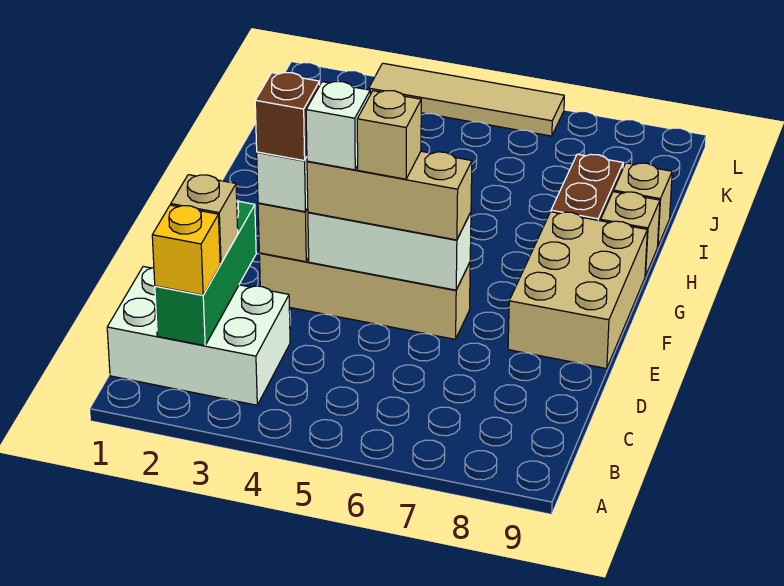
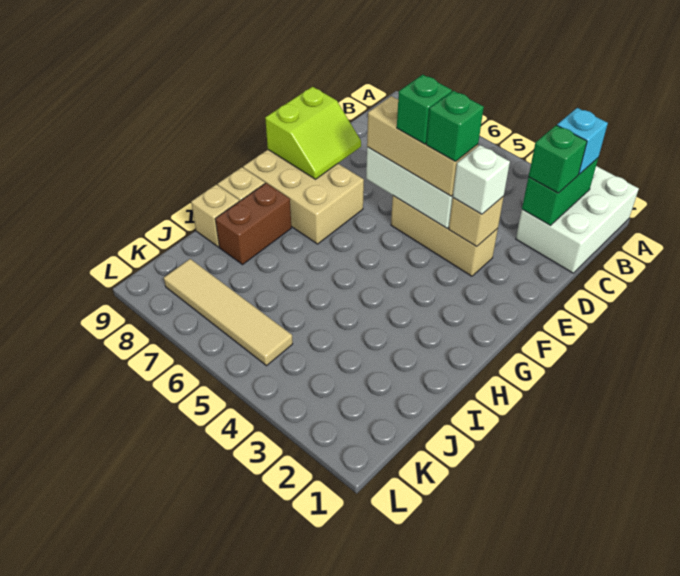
white brick B1:C3 level 1 -> white brick A1:C2 level 1
green brick B2:D2 level 2 -> green brick B2:C2 level 2
yellow brick B2 level 3 -> cyan brick B2 level 3
tan brick C2 level 3 -> green brick C2 level 3
tan brick E3:E6 level 1 -> tan brick E3:E5 level 1
brown brick E3 level 4 -> none
white brick E4 level 4 -> green brick E4 level 4
tan brick E5 level 4 -> green brick E5 level 4
tan brick E8:G9 level 1 -> tan brick F7:G9 level 1
none -> lime slope E8:F9 level 2 top 9
tan tile L3:L6 level 1 -> tan tile K5:K8 level 1

